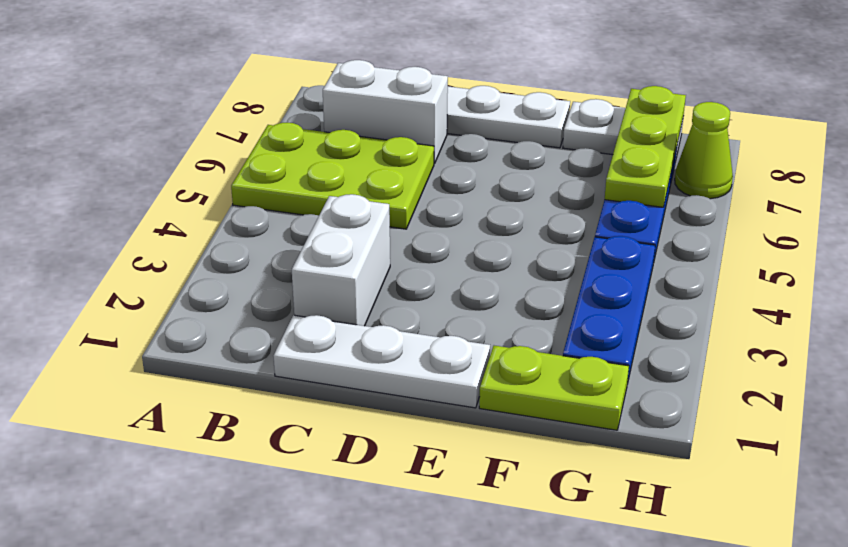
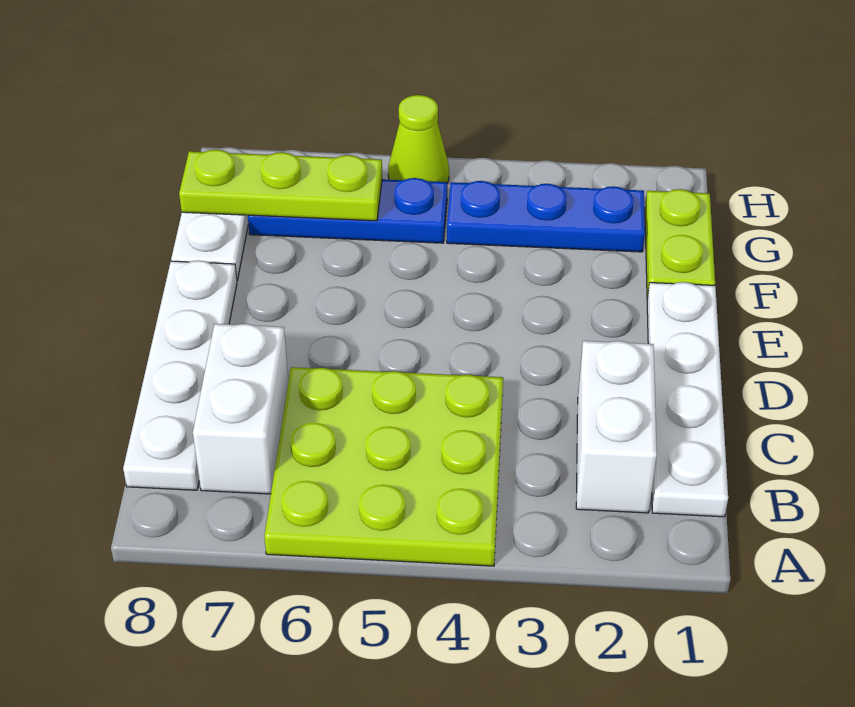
lime plate A5:C6 level 1 -> lime plate A4:C6 level 1
white plate C1:E1 level 1 -> white plate B1:E1 level 1
white brick C2:C3 level 1 -> white brick B2:C2 level 1
lime cone H7 level 1 -> lime cone H5 level 1

